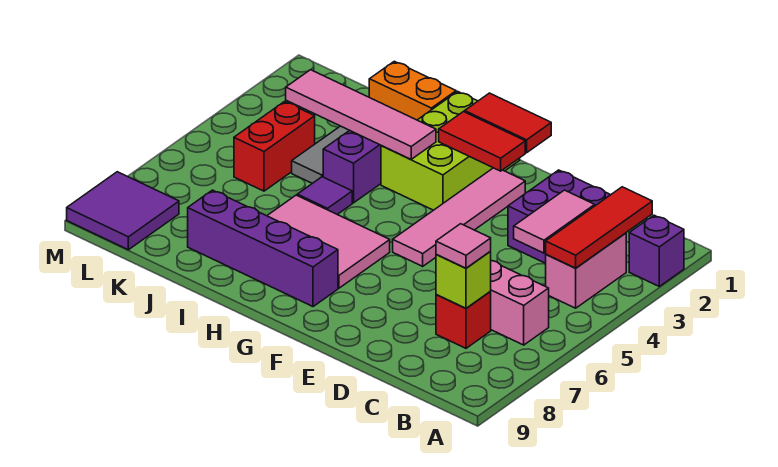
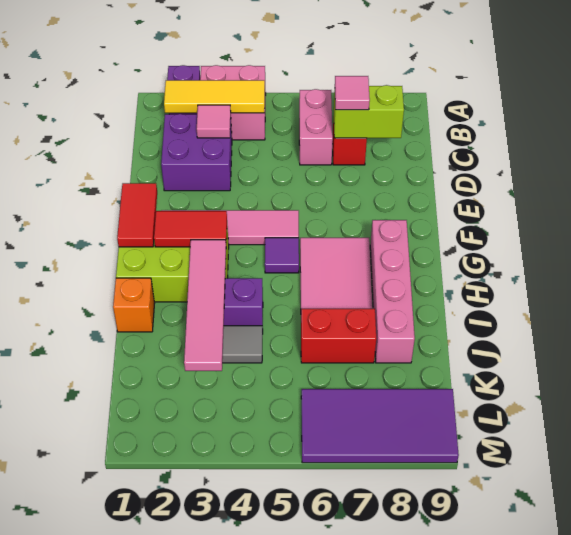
red tile B2:B4 level 2 -> yellow tile B2:B4 level 2
pink brick B3:B4 level 1 -> pink brick A3:B4 level 1
pink tile C3:C4 level 2 -> pink tile C3 level 2
lime brick C7 level 2 -> lime brick C7:C8 level 2
red tile F2:G2 level 2 -> red tile G2:G3 level 2
purple brick G8:J8 level 1 -> pink brick G8:J8 level 1
orange brick I1:J1 level 1 -> orange brick I1 level 1
purple tile I5 level 1 -> purple tile G5 level 1
red brick K4:K5 level 1 -> red brick J6:J7 level 1
purple tile L8:M9 level 1 -> purple tile L6:M9 level 1

